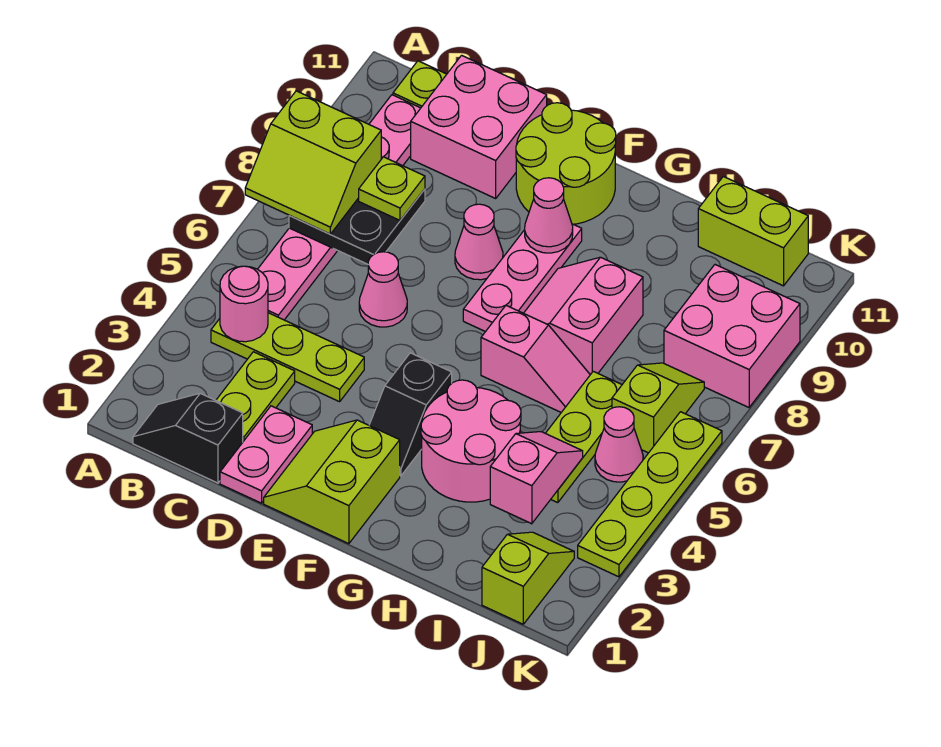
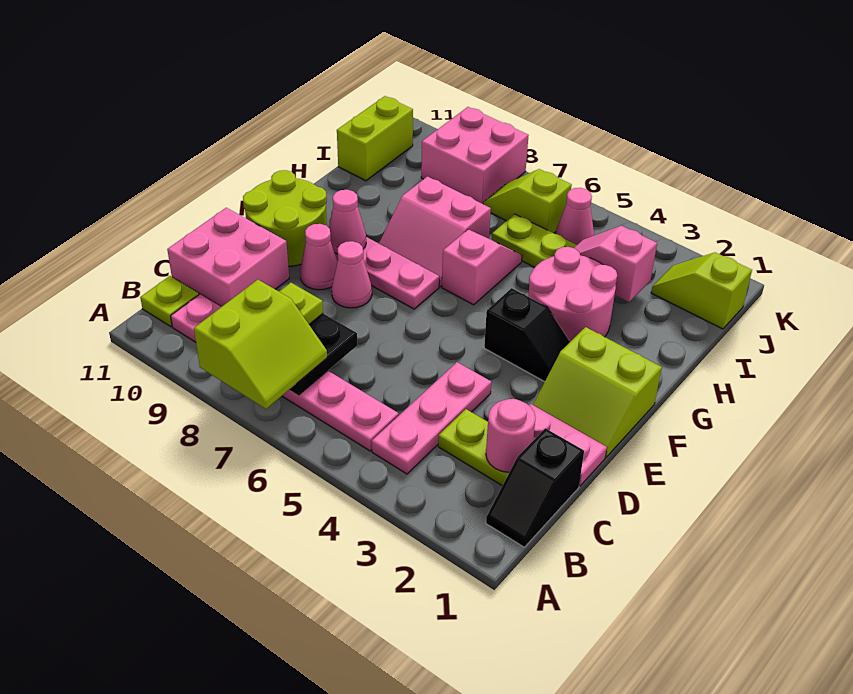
lime plate B4:D4 level 1 -> pink plate B4:D4 level 1
pink round brick B4 level 2 -> pink round brick C2 level 2
pink cone D6 level 1 -> pink cone E9 level 1
lime plate K3:K6 level 1 -> none

